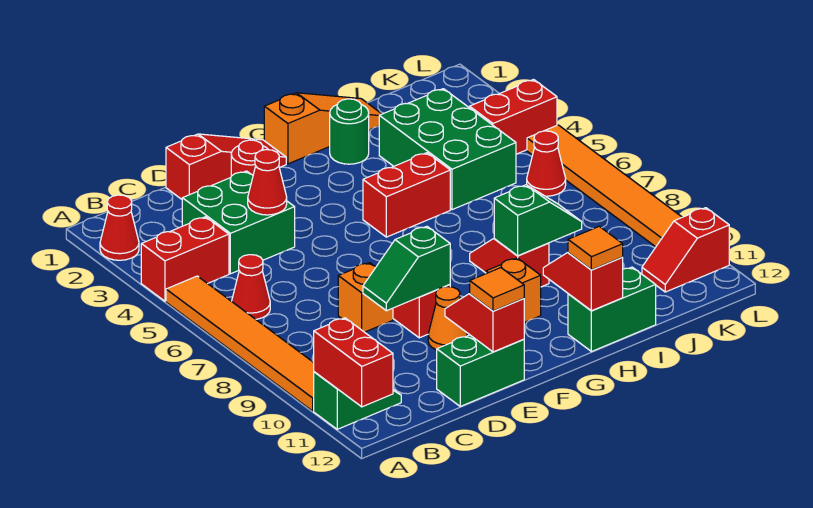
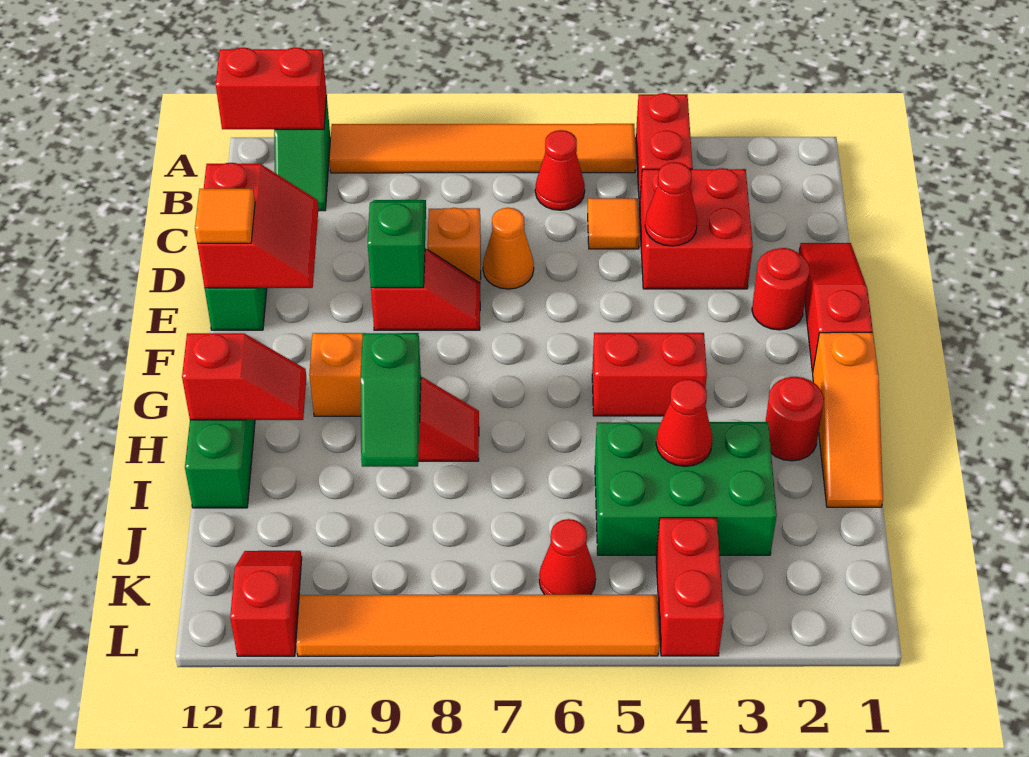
red cone A2 level 1 -> red cone I4 level 2
green brick C3:D4 level 1 -> red brick C3:D4 level 1
red slope D1:F1 level 1 top D -> red slope D1:F1 level 1 top F
orange cone E10 level 1 -> orange cone D7 level 1
red slope E11:E12 level 2 top 12 -> red slope D11:E12 level 2 top 12
red brick G5:H5 level 1 -> red brick G4:G5 level 1
green round brick H2 level 1 -> red round brick H2 level 1
orange tile H12 level 3 -> orange tile C5 level 1

